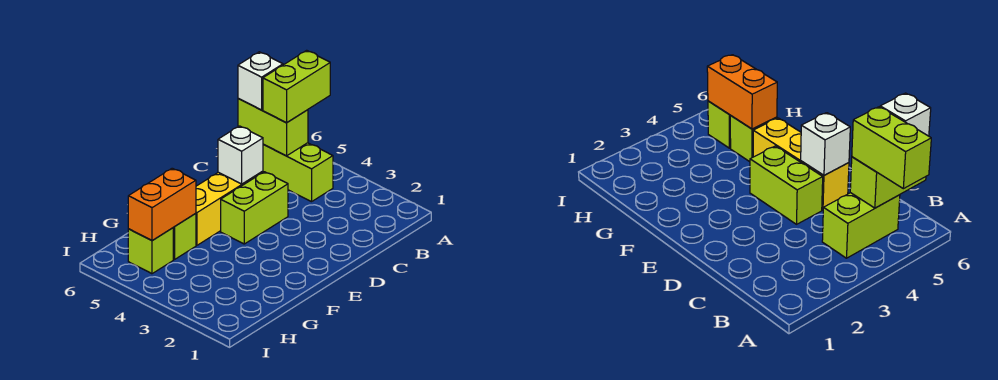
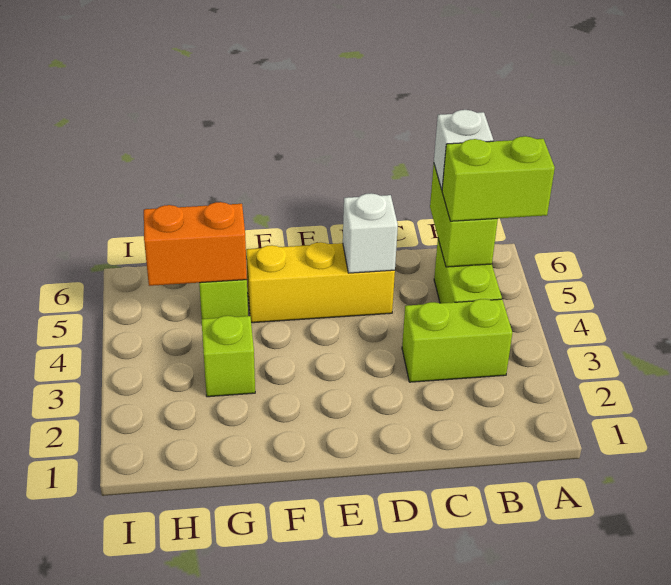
lime brick D4:E4 level 1 -> lime brick B3:C3 level 1
lime brick H5 level 1 -> lime brick G3 level 1

